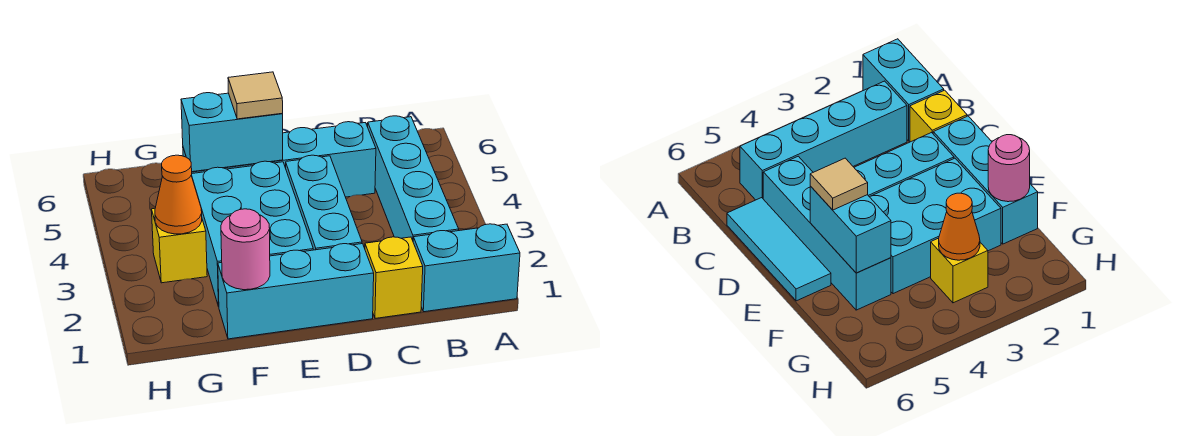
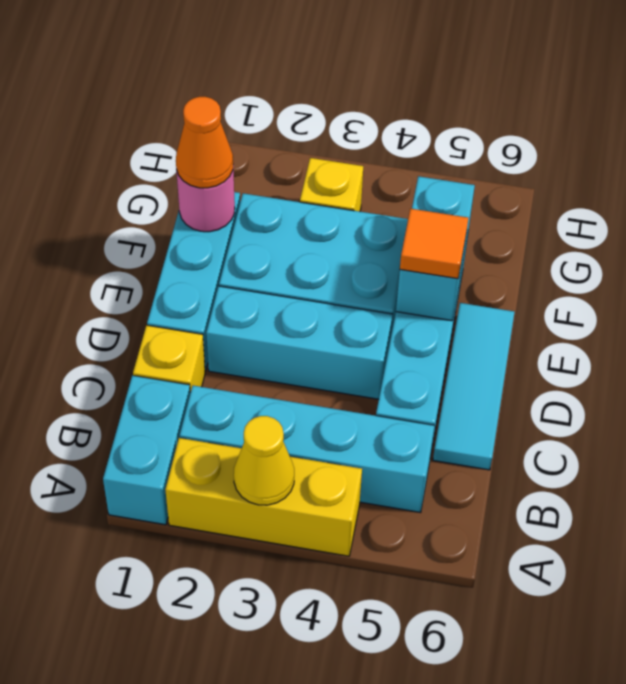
none -> yellow brick A2:A4 level 1
none -> yellow cone A3 level 2
tan tile E5 level 3 -> orange tile E5 level 3
orange cone G3 level 2 -> orange cone F1 level 3

